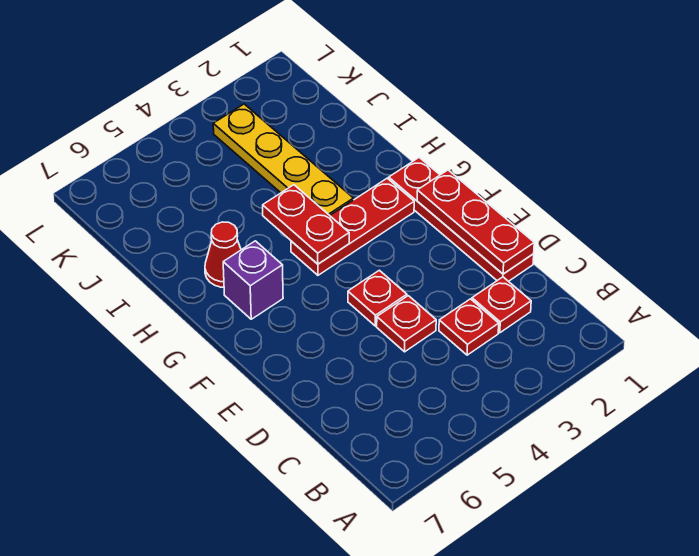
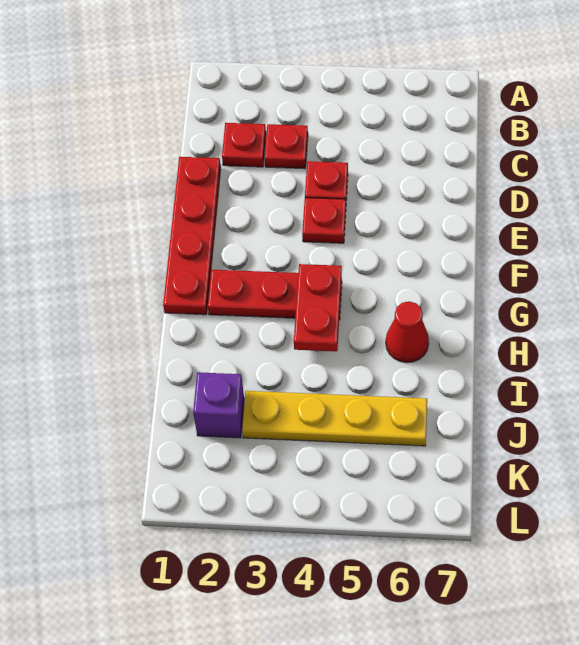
red plate D1:F1 level 2 -> none
purple brick G6 level 1 -> purple brick J2 level 1
yellow plate H3:K3 level 1 -> yellow plate J3:J6 level 1

